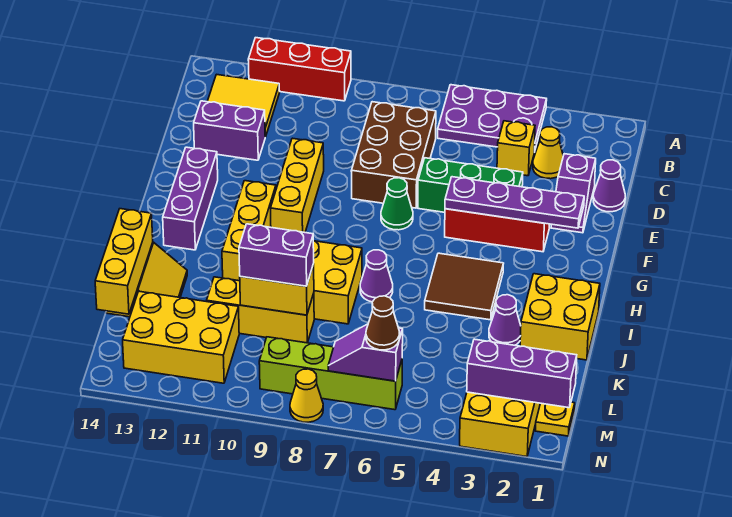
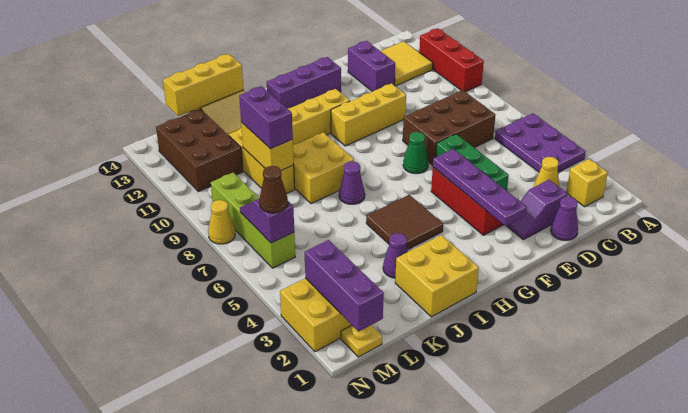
yellow brick C4 level 1 -> yellow brick B2 level 1
yellow brick L11:M13 level 1 -> brown brick L11:M13 level 1

